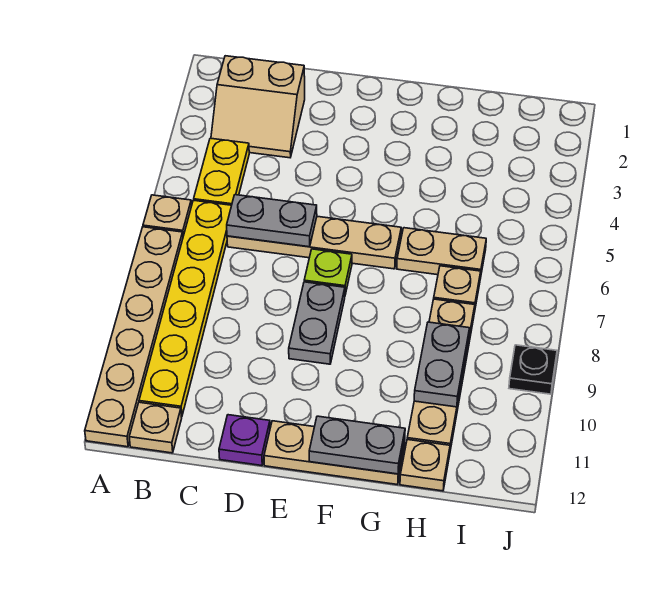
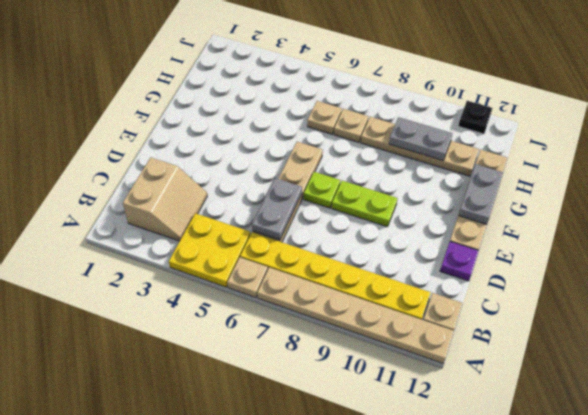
yellow plate B4:B5 level 1 -> yellow plate A4:B5 level 1
grey plate E8:E9 level 1 -> lime plate E8:E9 level 1
tan plate G6:H6 level 1 -> tan plate H6 level 1
black plate J9 level 1 -> black plate J11 level 1

